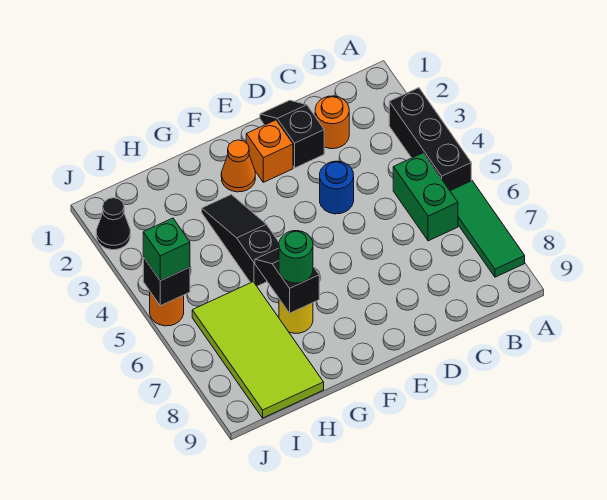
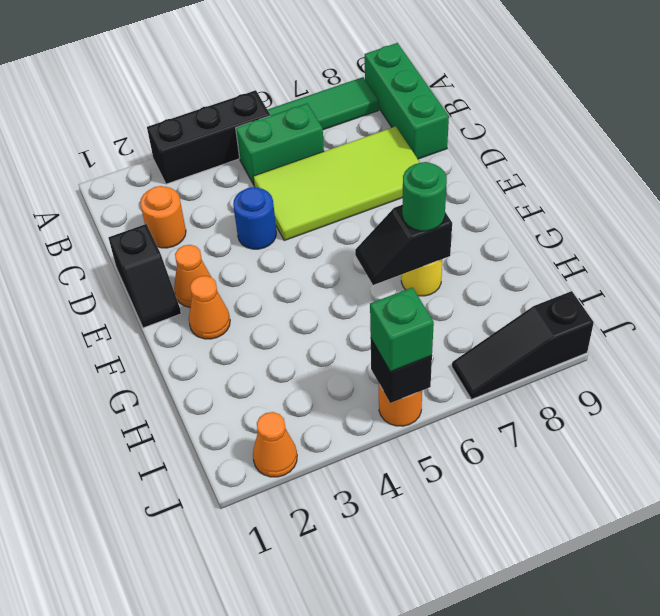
none -> green brick A9:C9 level 1
black slope D1:D2 level 1 top 2 -> black slope D1:E1 level 1 top D
orange brick E2 level 1 -> orange cone E2 level 1
black slope G3:G5 level 1 top 5 -> black slope J7:J9 level 1 top 9
lime tile H6:I9 level 1 -> lime tile C5:D8 level 1
black cone J2 level 1 -> orange cone J2 level 1

